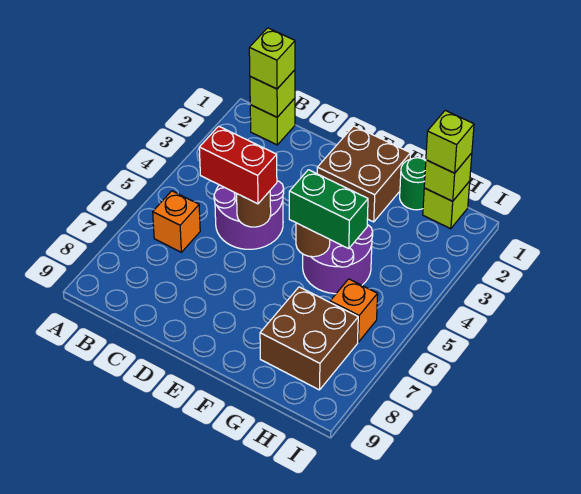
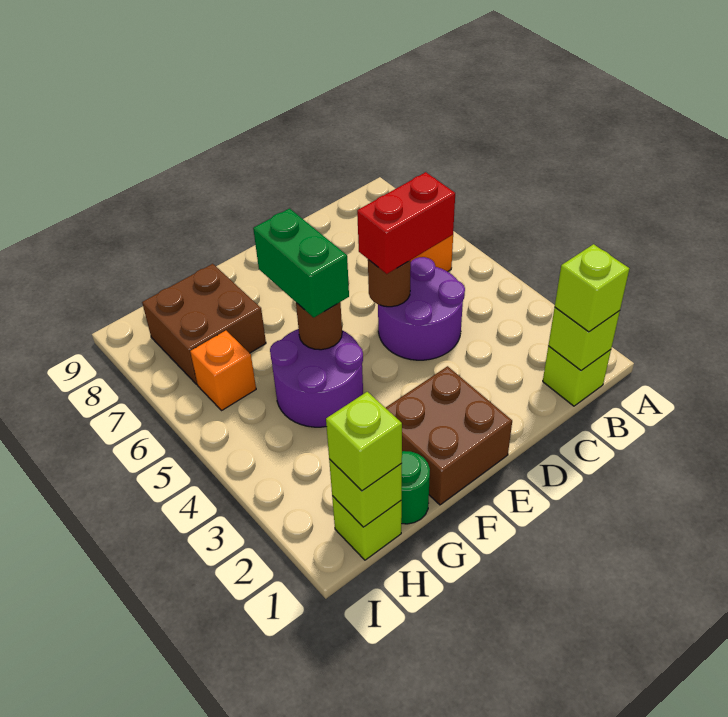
green brick F5:G5 level 3 -> green brick F5:F6 level 3

